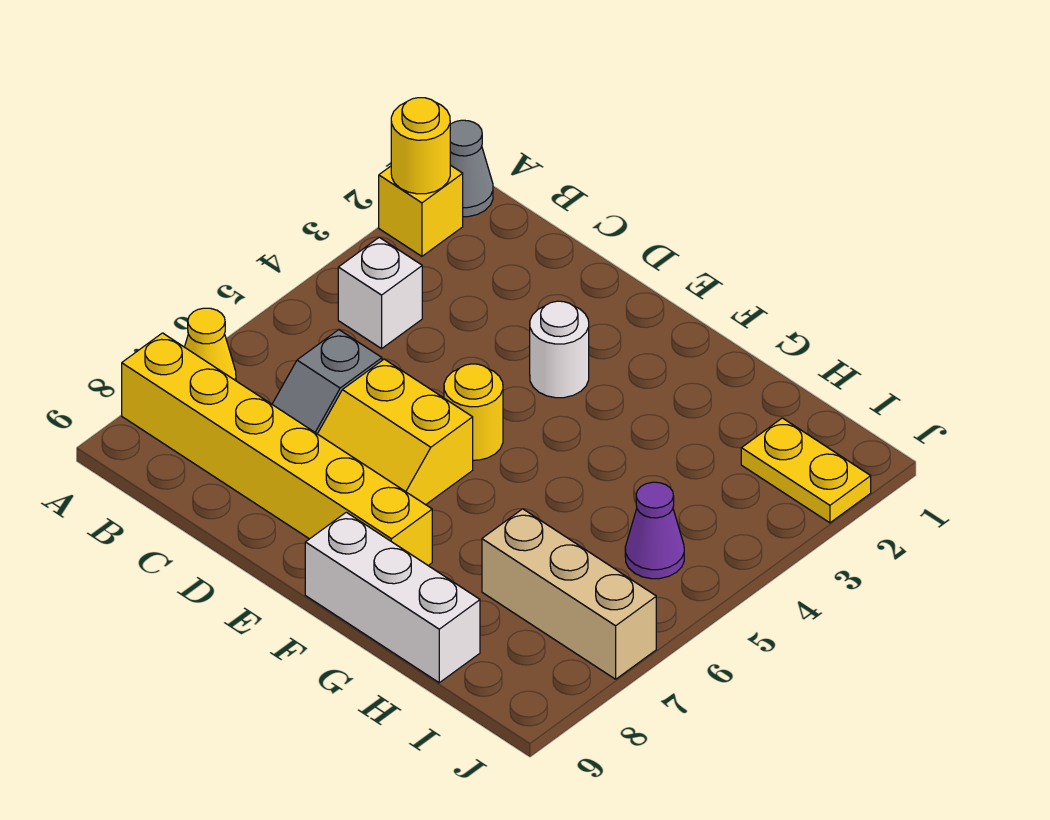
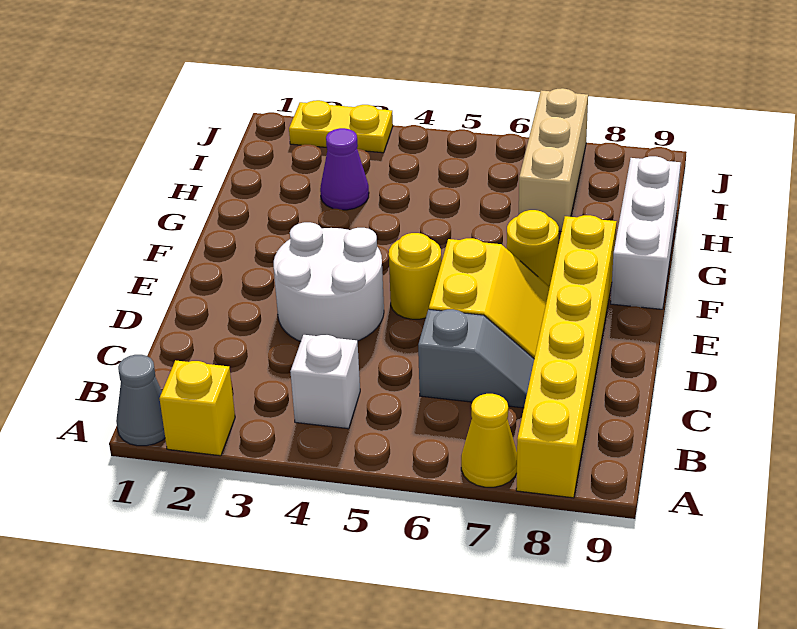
yellow round brick A2 level 2 -> yellow round brick F7 level 1
white round brick E3 level 1 -> white round brick D3:E4 level 1
yellow plate I2:J2 level 1 -> yellow plate J2:J3 level 1
purple cone I5 level 1 -> purple cone H3 level 1

